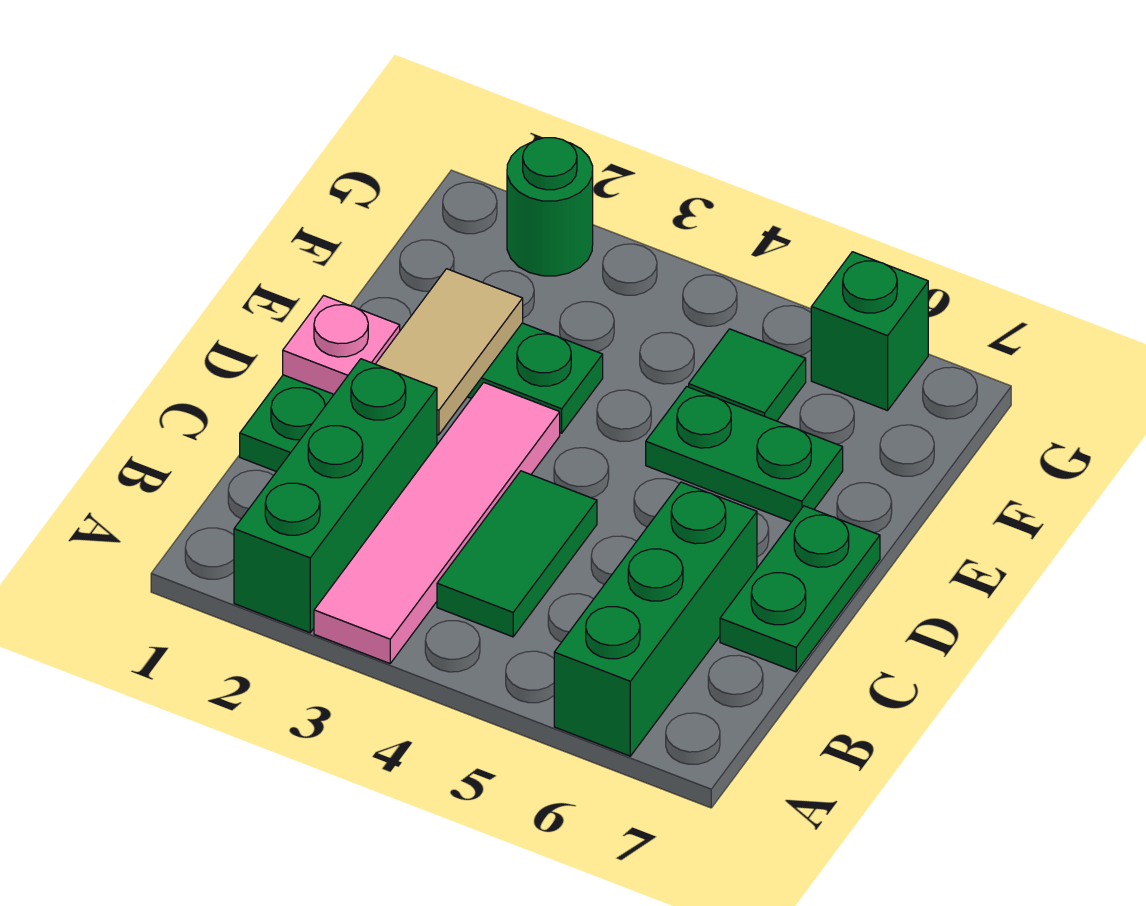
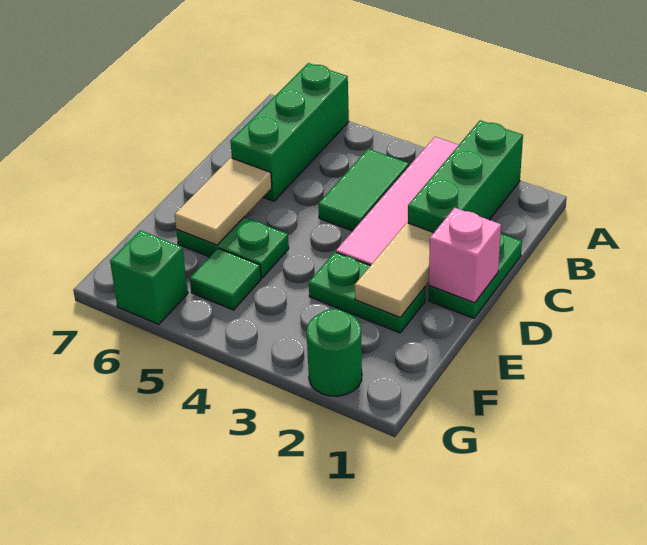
green plate C7:D7 level 1 -> none
pink plate D1 level 2 -> pink brick D1 level 2
none -> tan tile D6:E6 level 2

